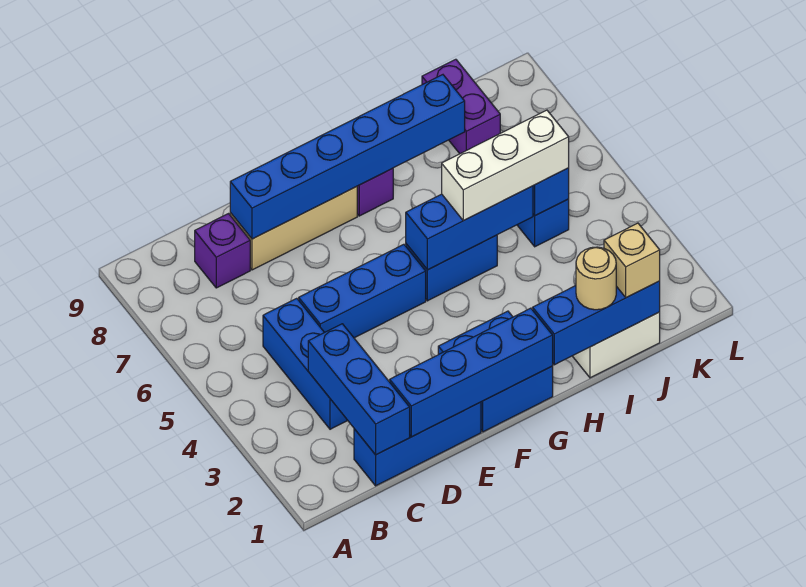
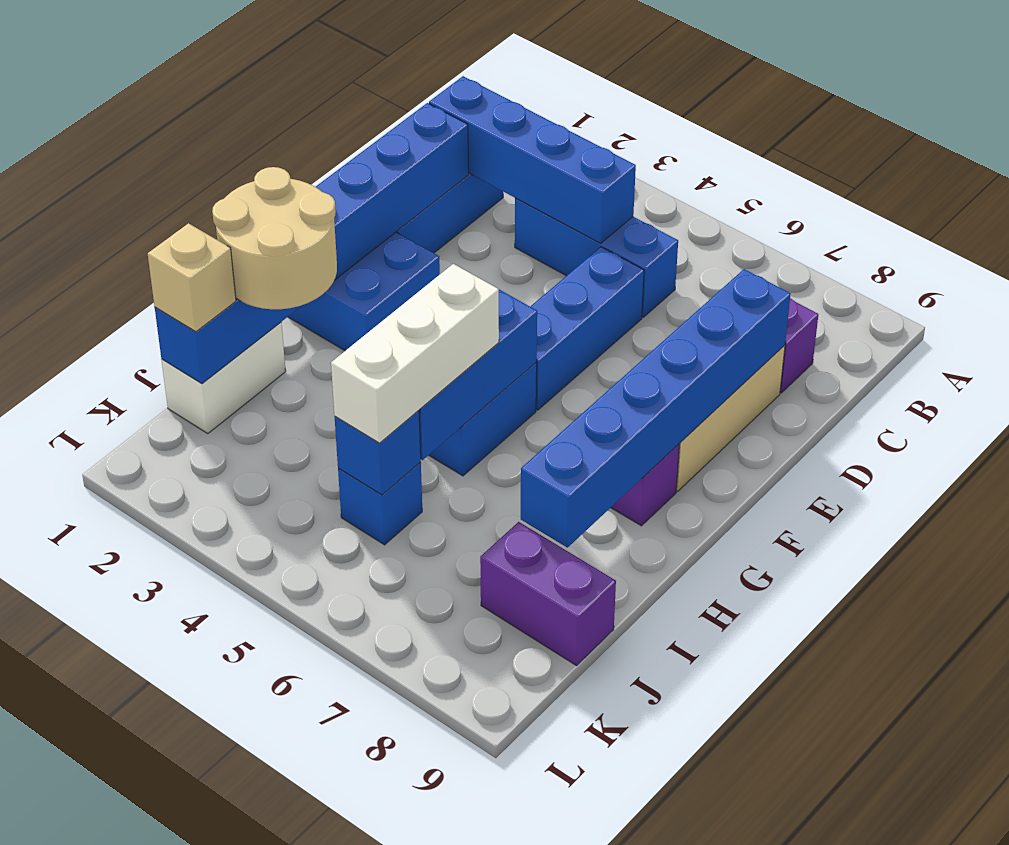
blue brick C1:C3 level 2 -> blue brick C1:C4 level 2
tan round brick I1 level 3 -> tan round brick H1:I2 level 3

